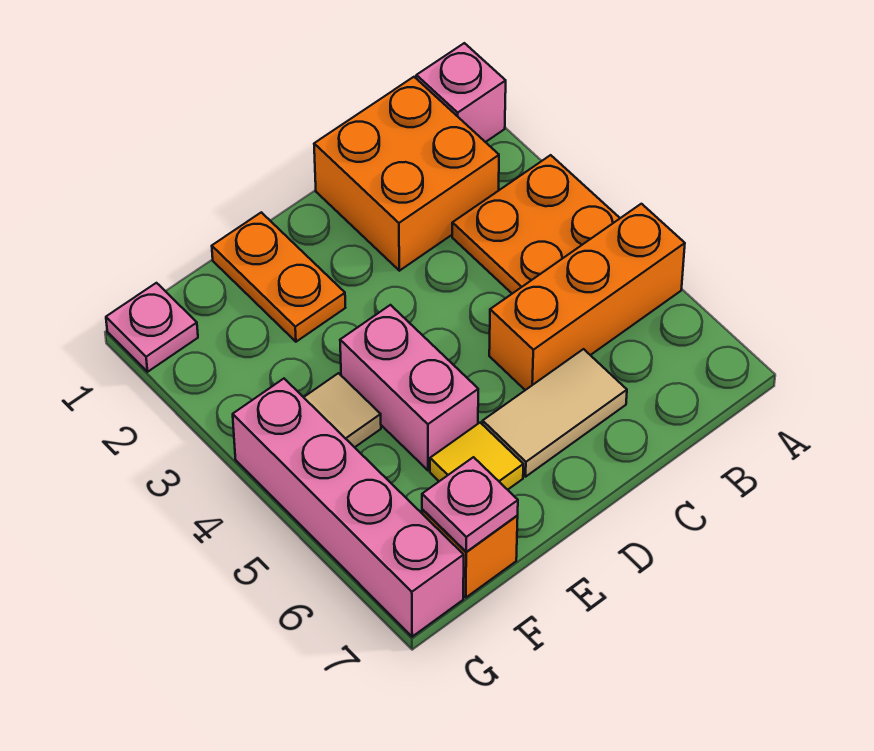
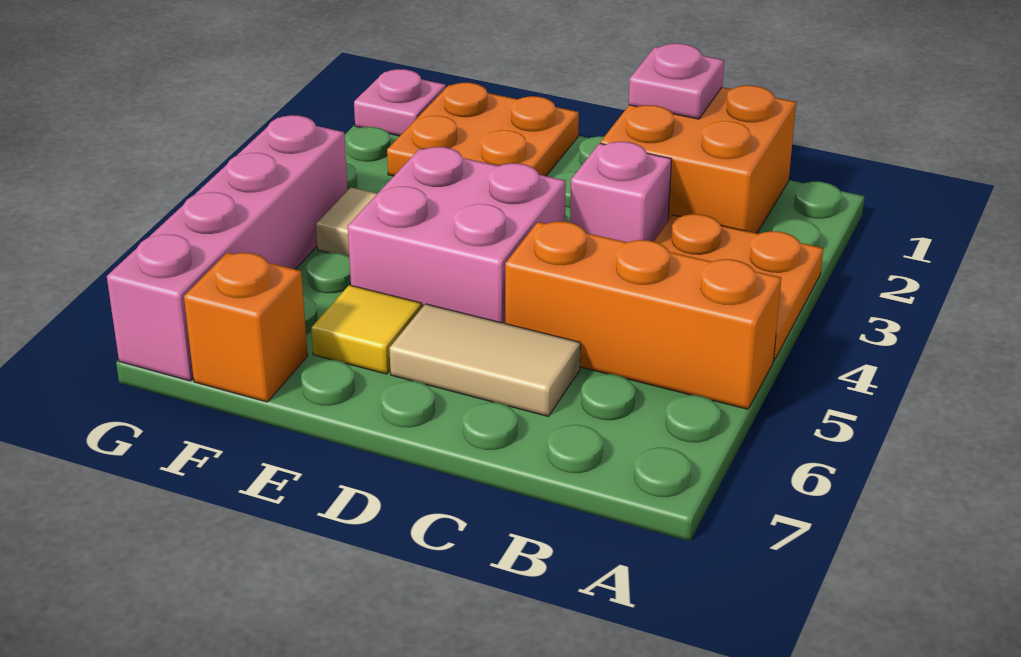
pink brick A1 level 1 -> pink brick C3 level 1
orange plate E1:E2 level 1 -> orange plate E1:F2 level 1
pink brick E4:E5 level 1 -> pink brick D4:E5 level 1
pink plate F7 level 2 -> pink plate C1 level 2

